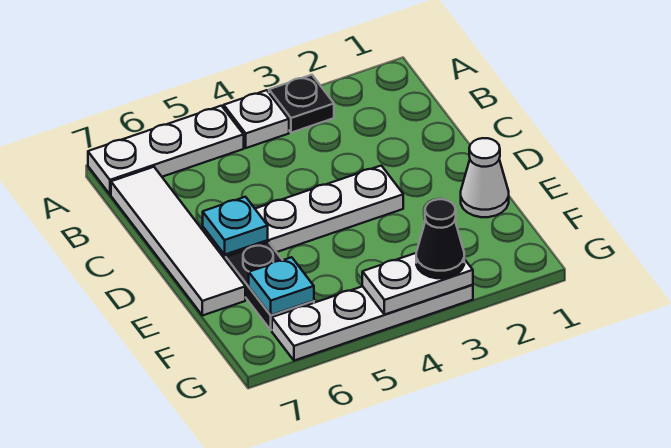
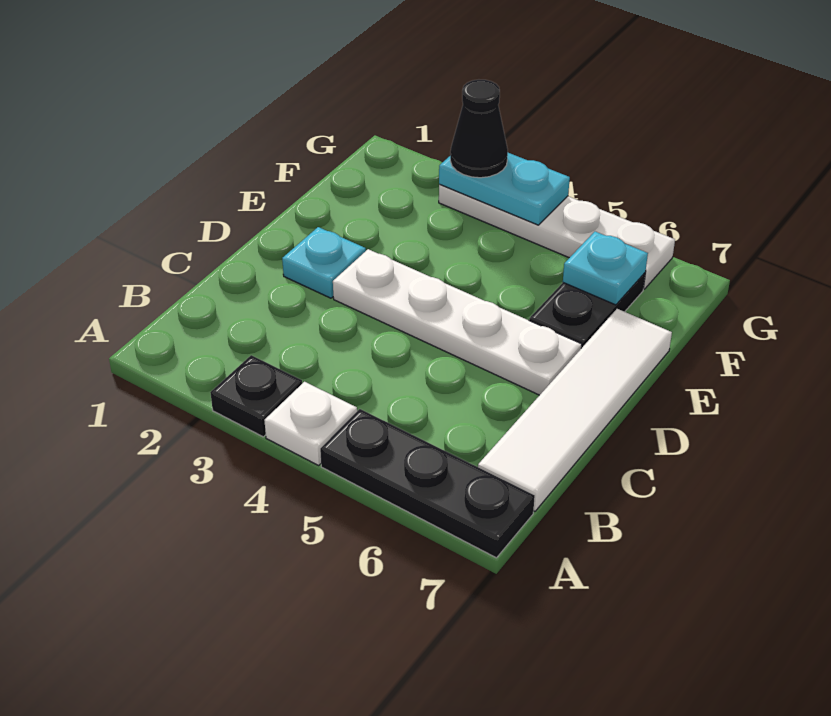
white plate A5:A7 level 1 -> black plate A5:A7 level 1
cyan plate D6 level 2 -> cyan plate D2 level 1
white cone E1 level 1 -> none
white plate G3:G4 level 2 -> cyan plate G3:G4 level 2

